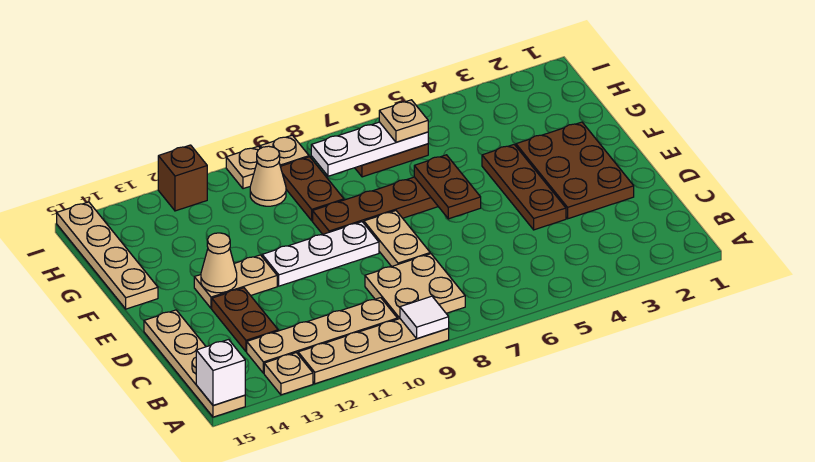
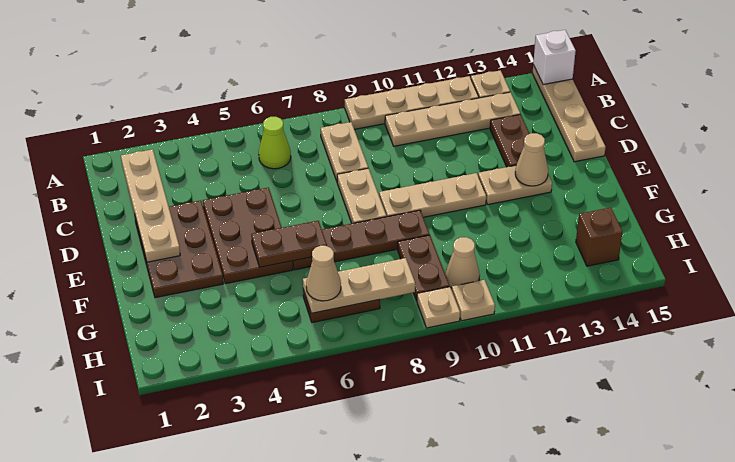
white tile A9 level 2 -> none
none -> lime cone B6 level 1
tan plate B8:C9 level 1 -> tan plate B8:C8 level 1
brown plate D4:F4 level 1 -> brown plate D4:F5 level 1
brown plate E6:F6 level 2 -> brown plate F5:F6 level 2
white plate E9:E11 level 1 -> tan plate E9:E11 level 1
tan plate F15:I15 level 1 -> tan plate B2:E2 level 2
white plate H6:H8 level 2 -> tan plate H6:H8 level 2
tan plate H6 level 3 -> tan cone H6 level 3
brown brick I12 level 1 -> brown brick H14 level 1

